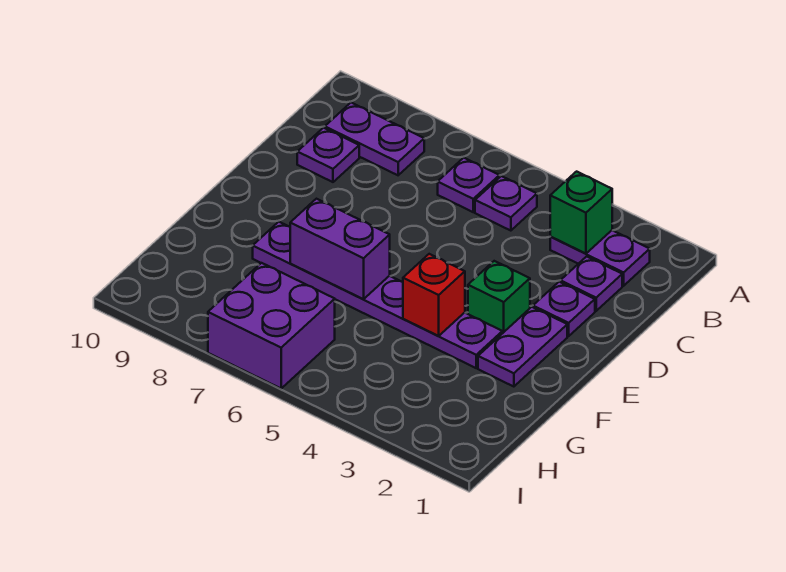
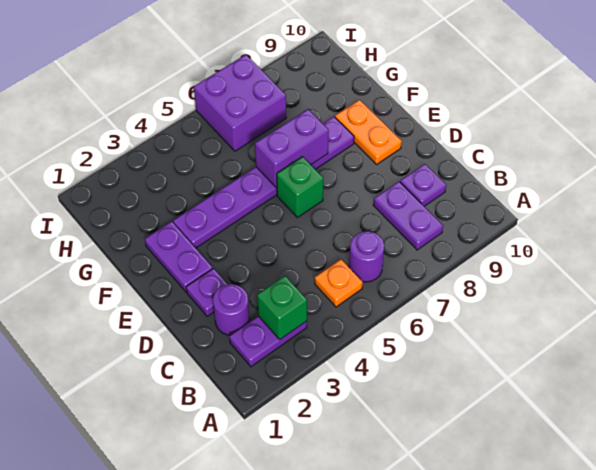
purple plate B5 level 1 -> orange plate B5 level 1
purple plate B6 level 1 -> purple round brick B6 level 1
purple plate B8:B9 level 1 -> purple plate B8:C8 level 1
purple plate C2 level 1 -> purple round brick C2 level 1
green brick E3 level 1 -> green brick E6 level 1
none -> orange plate E9:F9 level 1
red brick F4 level 2 -> none

